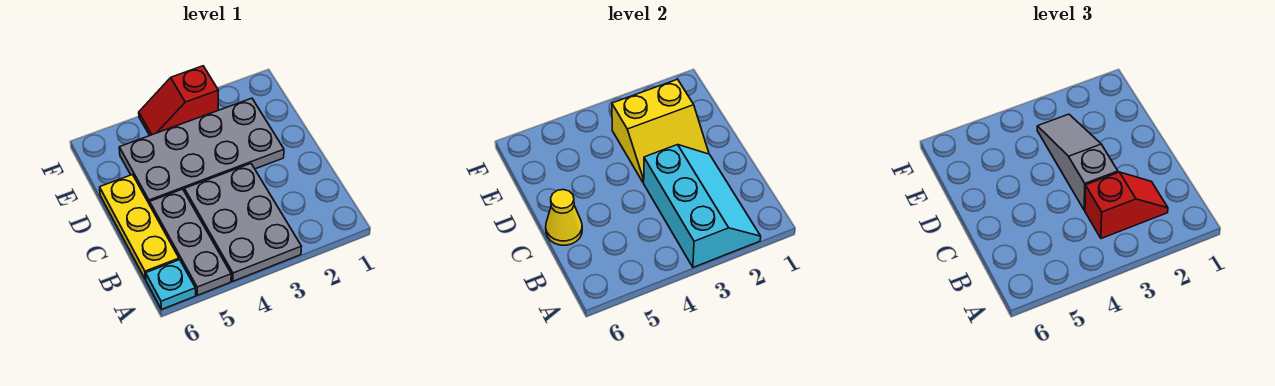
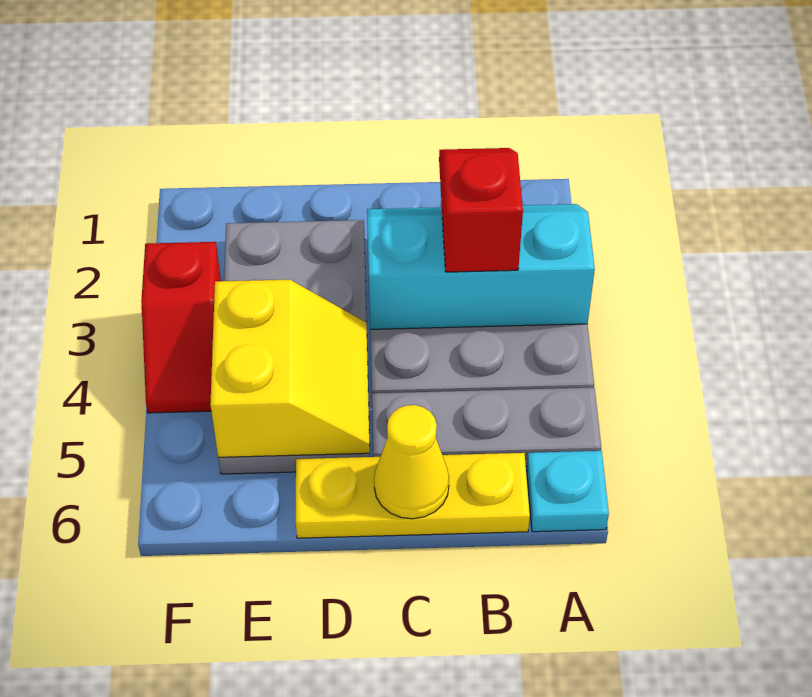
grey slope C3:E3 level 3 top C -> none
yellow slope D2:E3 level 2 top E -> yellow slope D4:E5 level 2 top E

